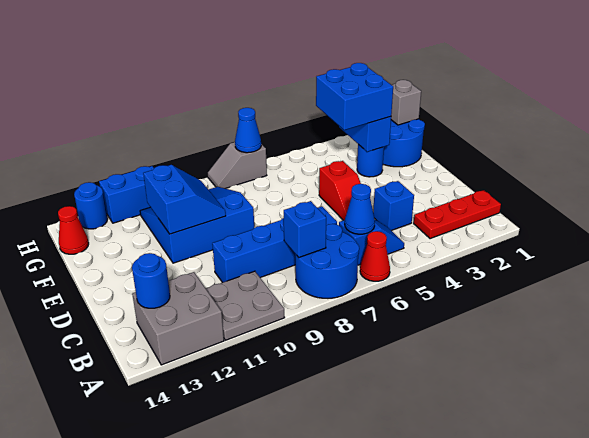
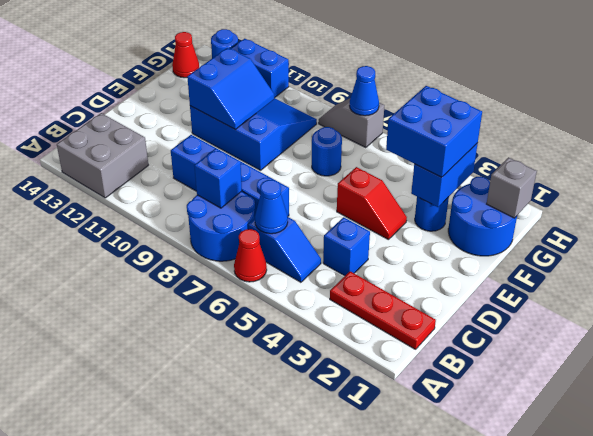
grey plate A10:B11 level 1 -> none
blue round brick B13 level 2 -> blue round brick F7 level 1
red slope D5:E5 level 1 top E -> red slope E4:E5 level 1 top 5

